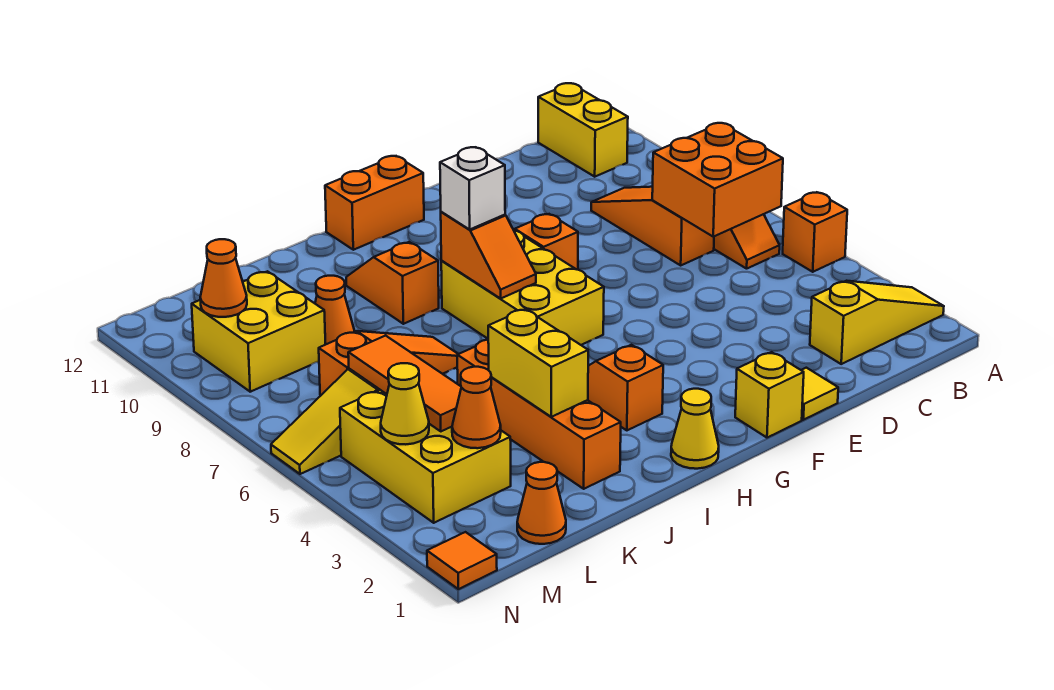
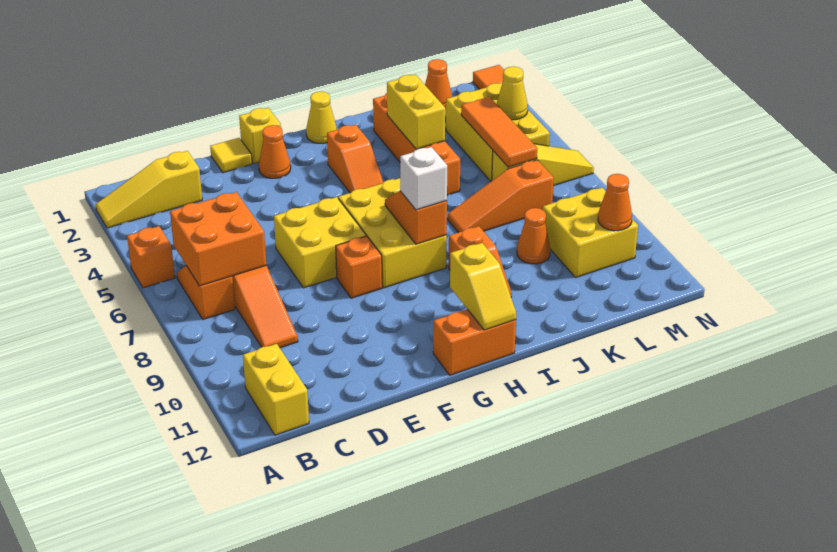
none -> yellow brick E6:F7 level 1
none -> yellow slope H11:H12 level 2 top 11
orange cone L3 level 2 -> orange cone F2 level 1

